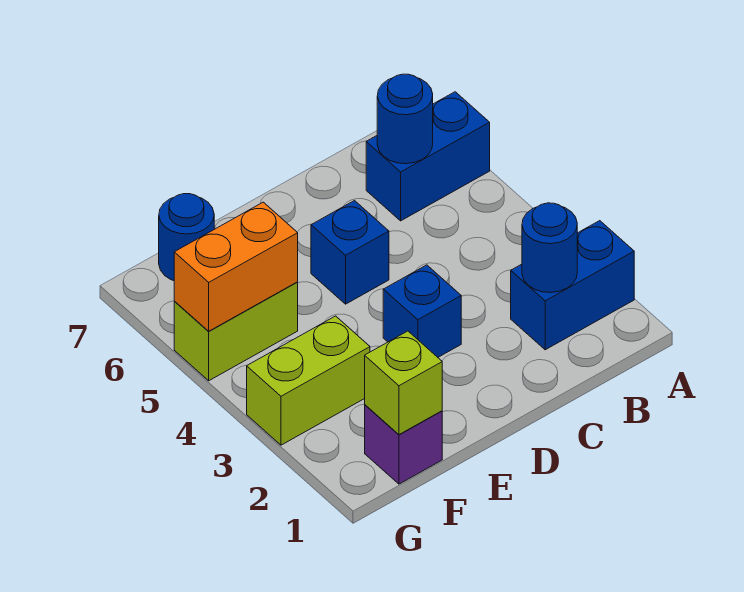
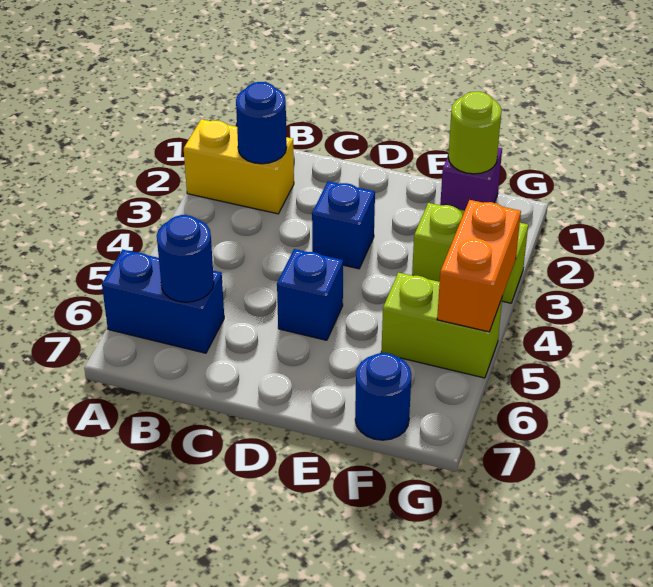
blue brick A2:B2 level 1 -> yellow brick A2:B2 level 1
lime brick F1 level 2 -> lime round brick F1 level 2
orange brick F5:G5 level 2 -> orange brick G4:G5 level 2

